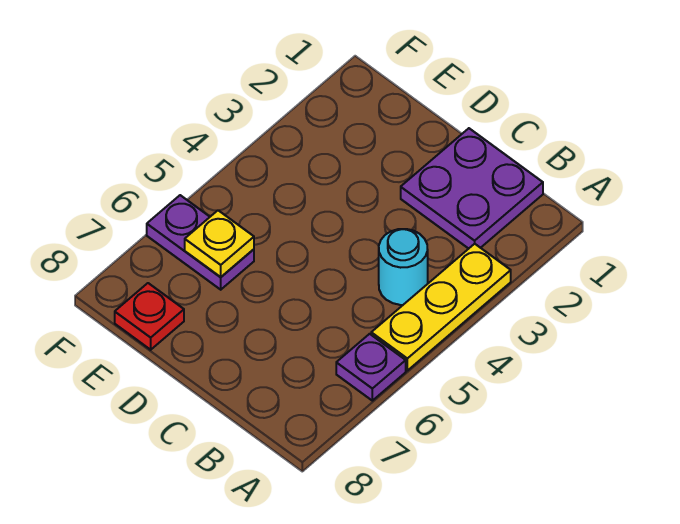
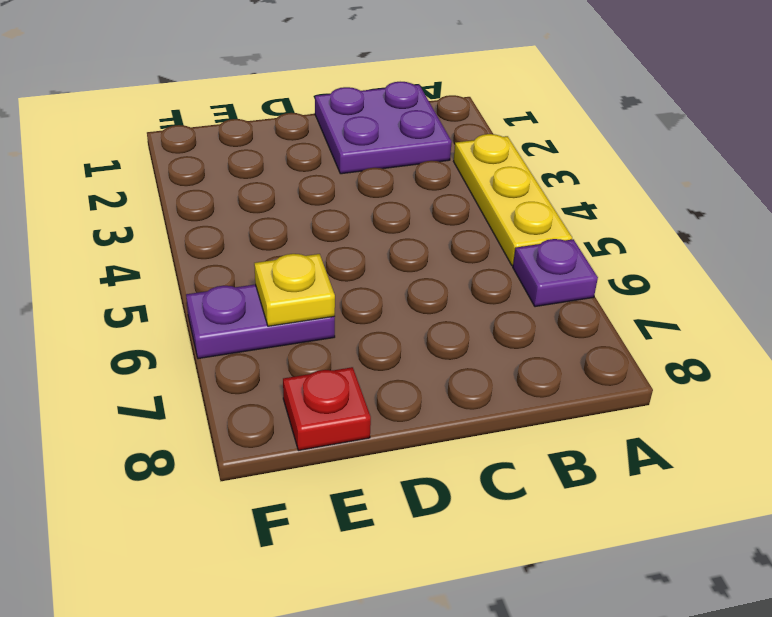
cyan round brick B4 level 1 -> none

